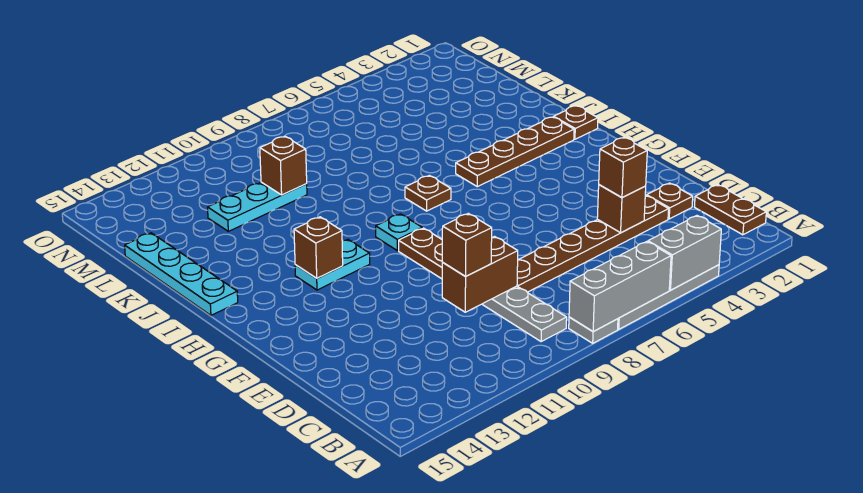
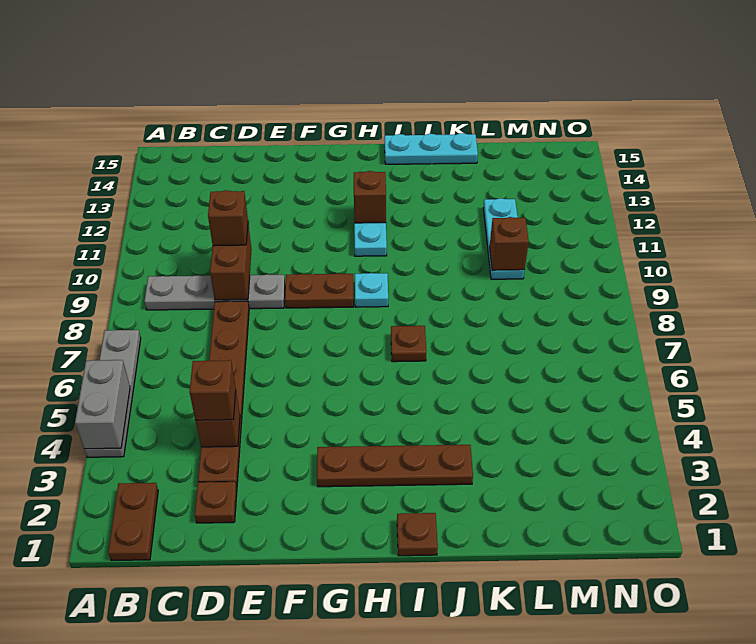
grey brick A6:A8 level 2 -> none
grey plate A8 level 1 -> none
brown plate B1:C1 level 1 -> brown plate B1:B2 level 1
brown plate I2:I5 level 1 -> brown plate G3:J3 level 1
cyan plate I15:L15 level 1 -> cyan plate I15:K15 level 1

